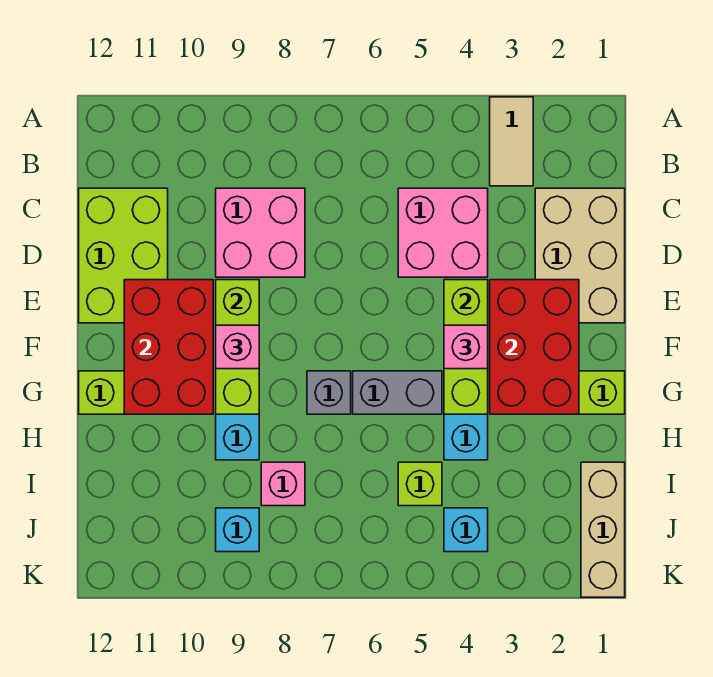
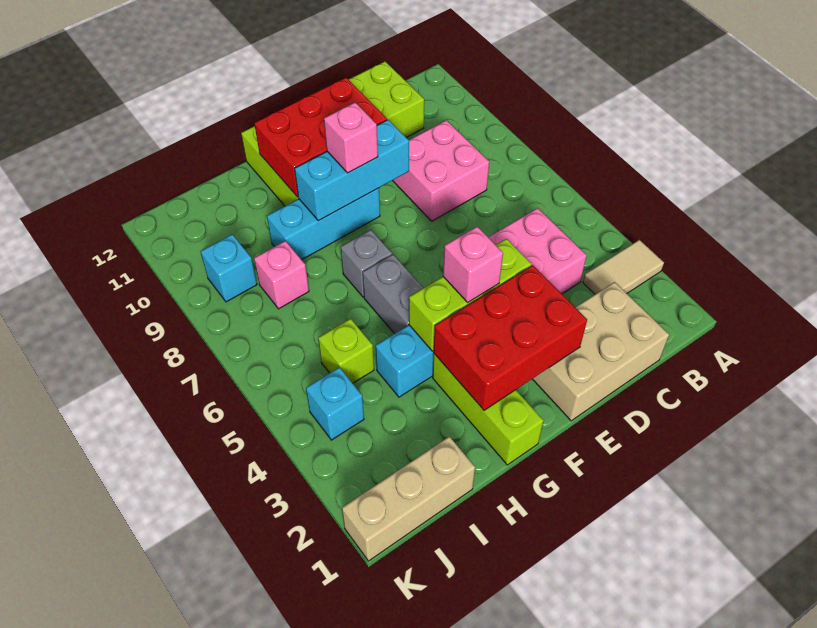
lime brick E9:G9 level 2 -> cyan brick E9:G9 level 2

